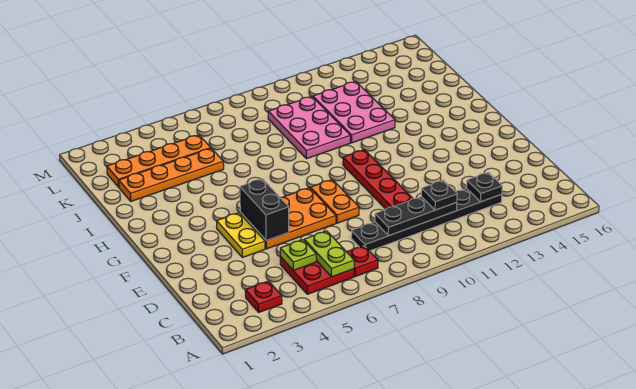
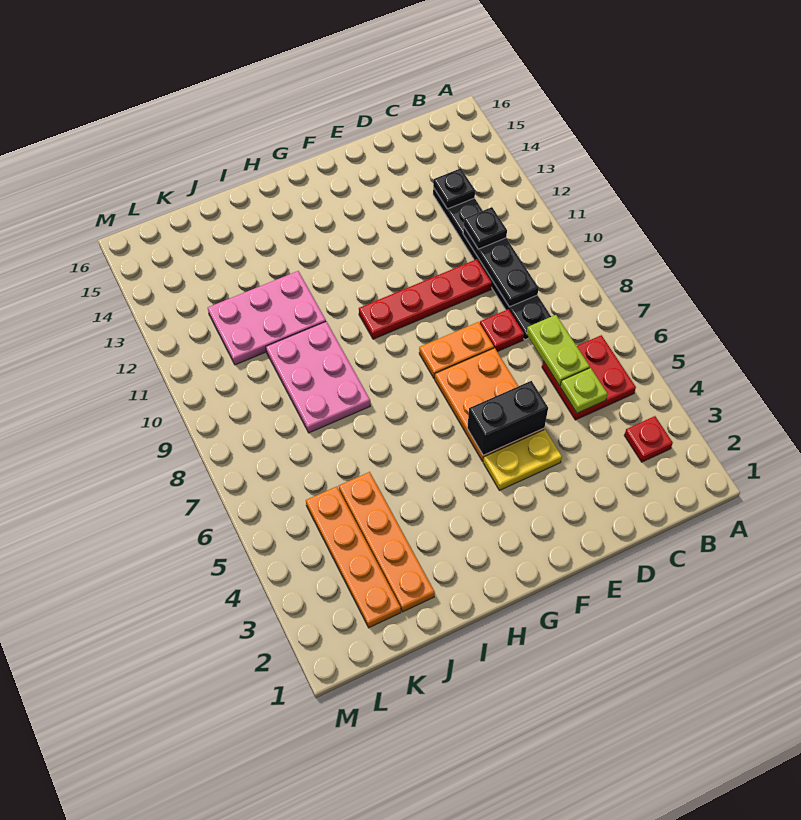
lime plate B6:C6 level 2 -> lime plate C6:C7 level 2
red plate B7 level 1 -> red plate D8 level 1
pink plate I9:K10 level 1 -> pink plate I8:J10 level 1

